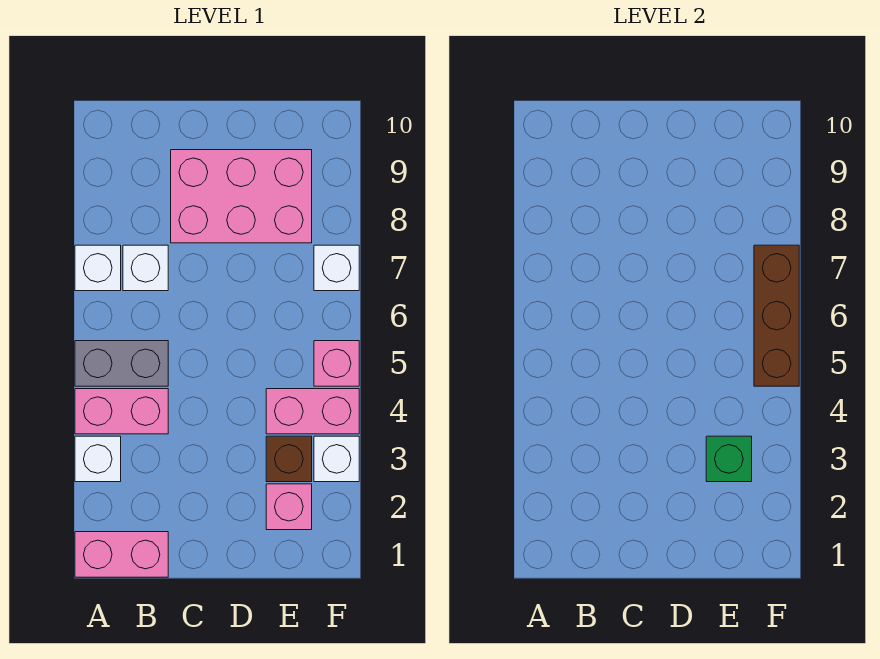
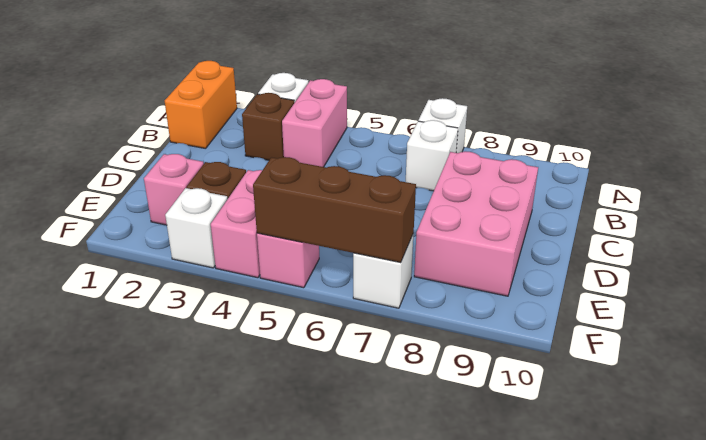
pink brick A1:B1 level 1 -> orange brick A1:B1 level 1
grey brick A5:B5 level 1 -> none
none -> brown brick B3 level 1
green brick E3 level 2 -> none

